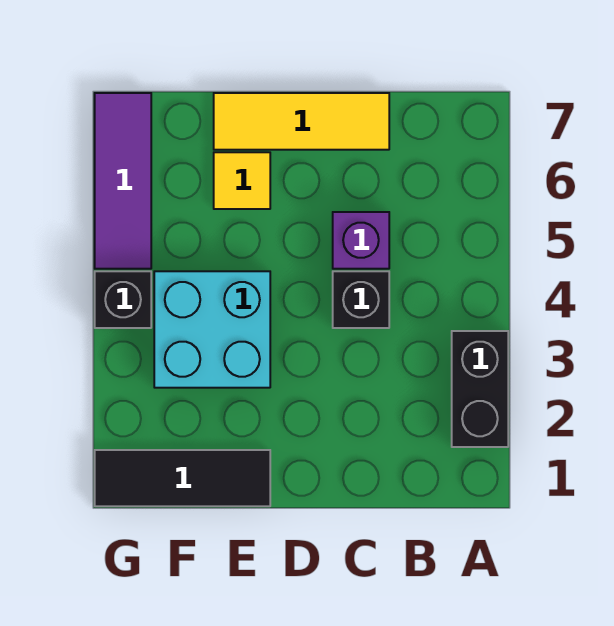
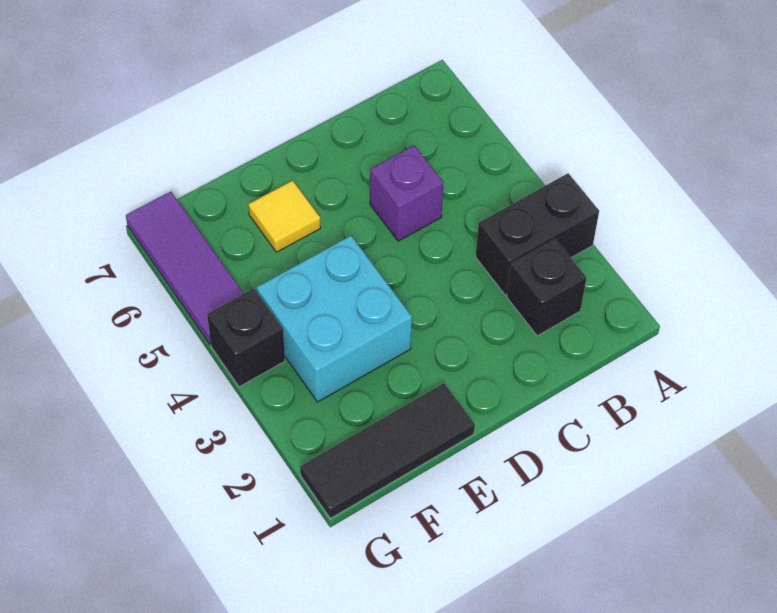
black brick A2:A3 level 1 -> black brick A3:B3 level 1
black brick C4 level 1 -> black brick B2 level 1
yellow tile C7:E7 level 1 -> none

